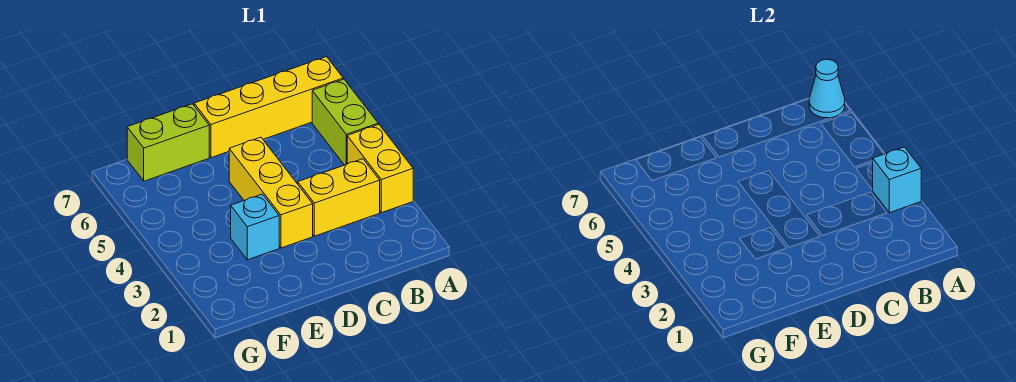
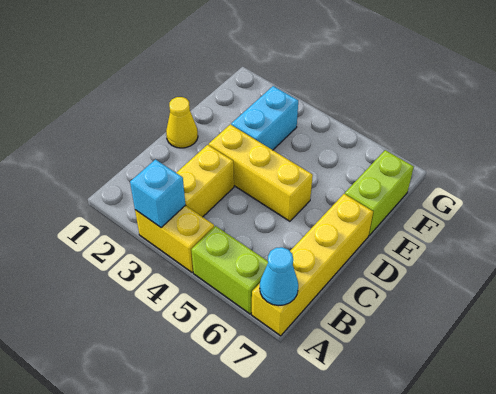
none -> yellow cone D1 level 1
cyan brick E3 level 1 -> cyan brick E3:F3 level 1

